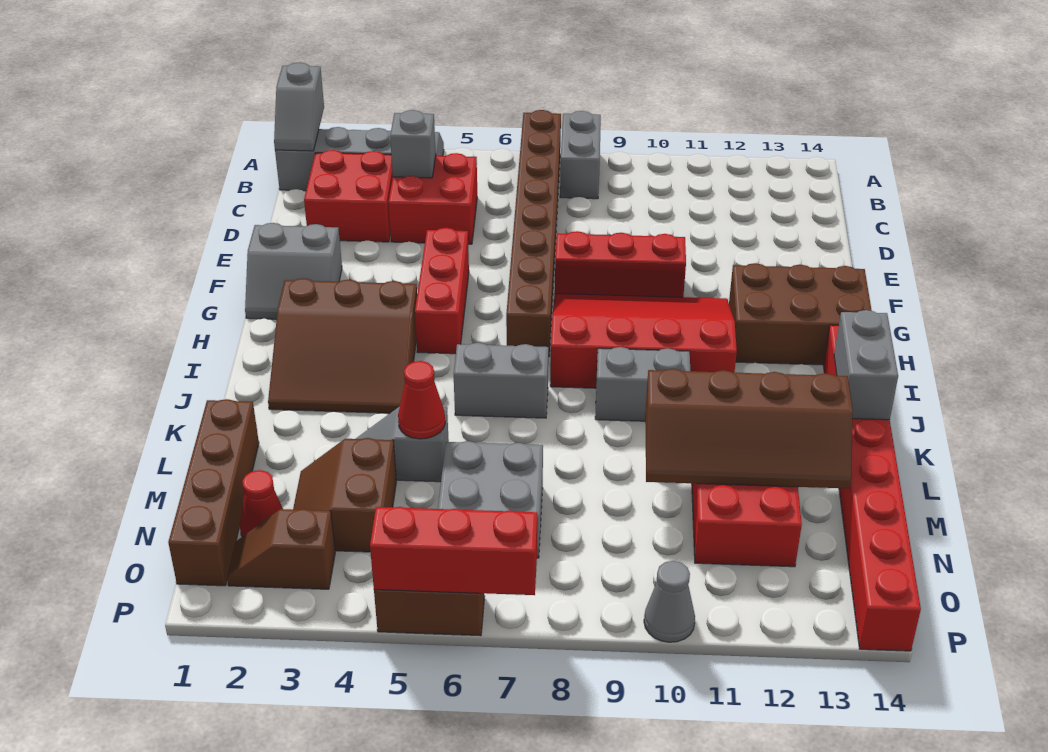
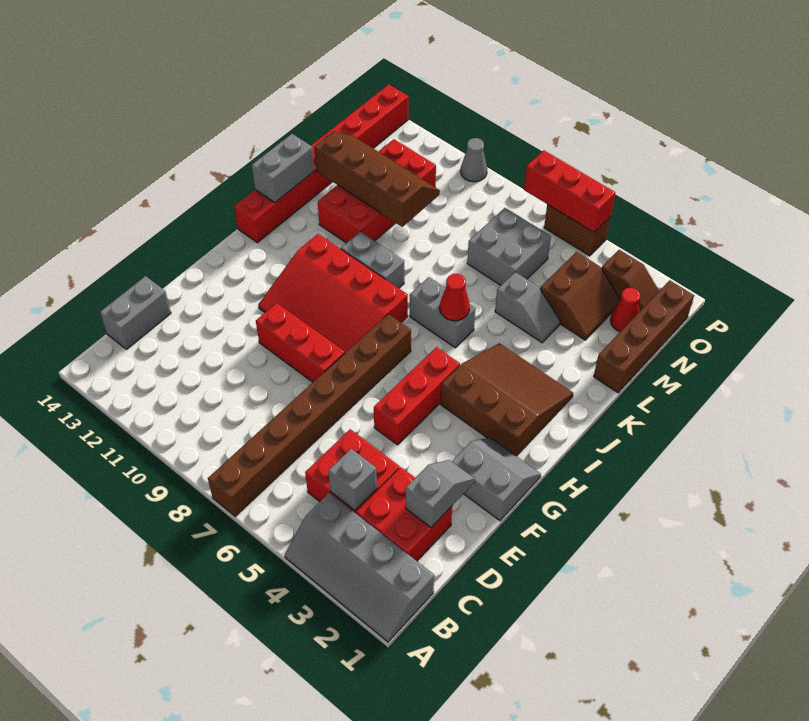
grey slope A1:B1 level 2 top A -> grey slope D2:E2 level 2 top D
grey brick A8:B8 level 1 -> grey brick C14:D14 level 1
brown brick G12:H14 level 1 -> none
red cone L5 level 2 -> red cone J6 level 2

